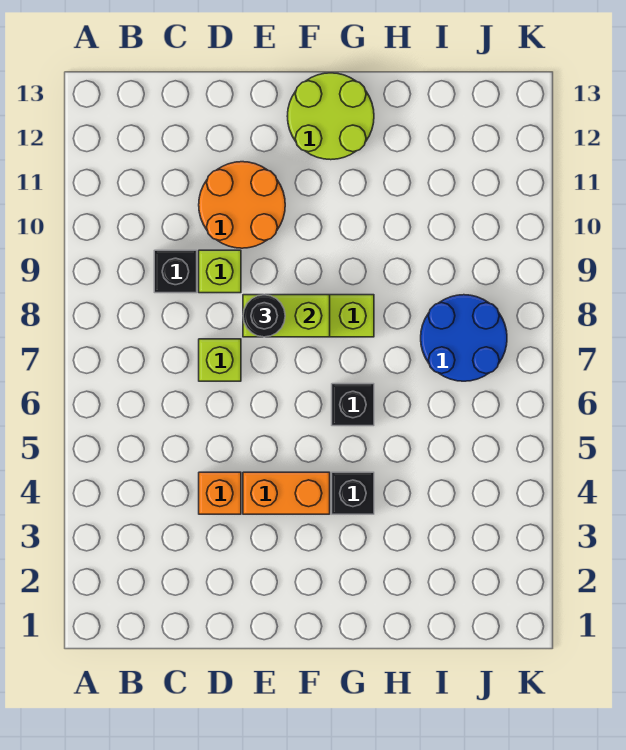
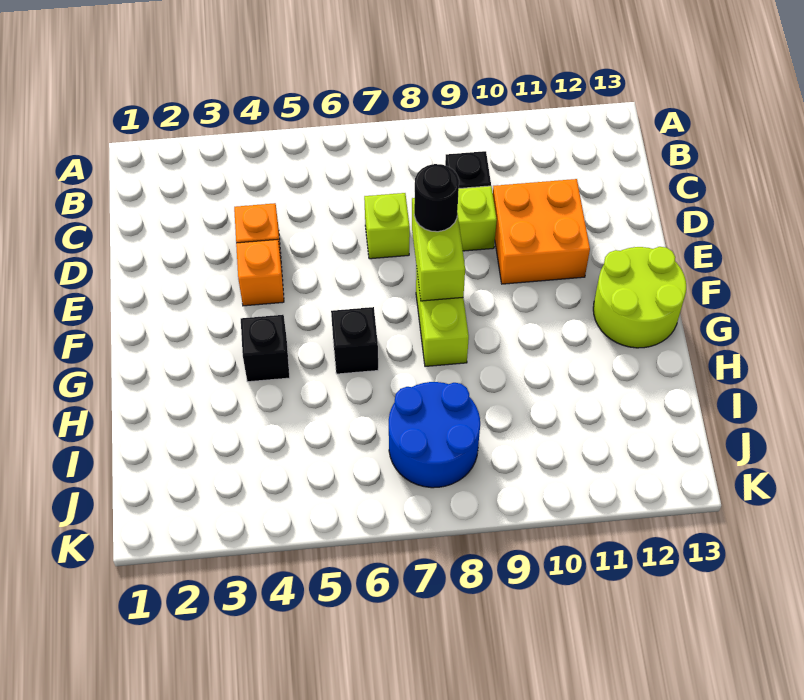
orange round brick D10:E11 level 1 -> orange brick D10:E11 level 1
orange brick E4:F4 level 1 -> orange brick E4 level 1

